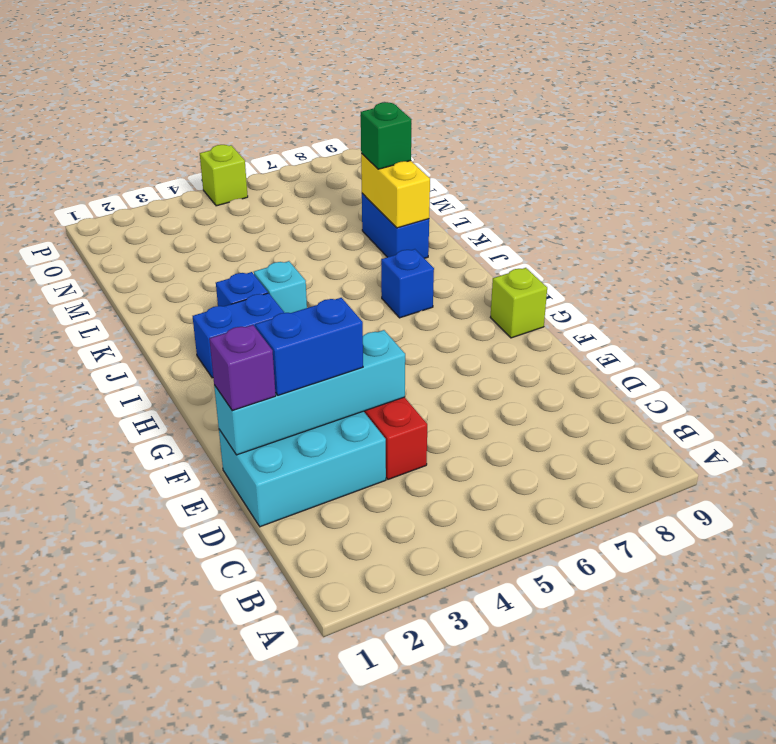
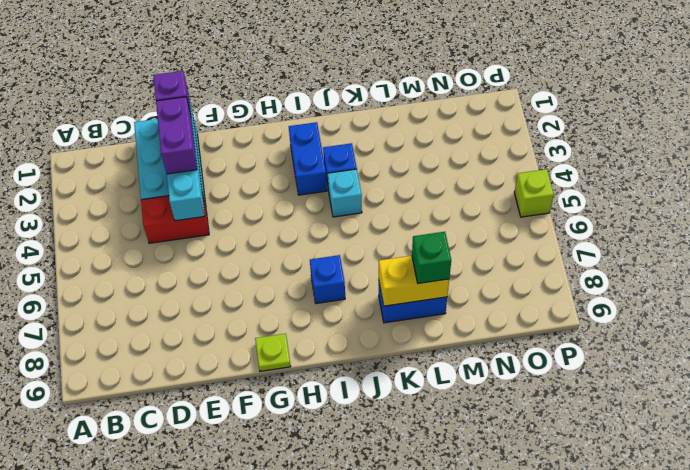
blue brick E2:E3 level 3 -> purple brick E2:E3 level 3
lime brick G9 level 1 -> lime plate G9 level 1

